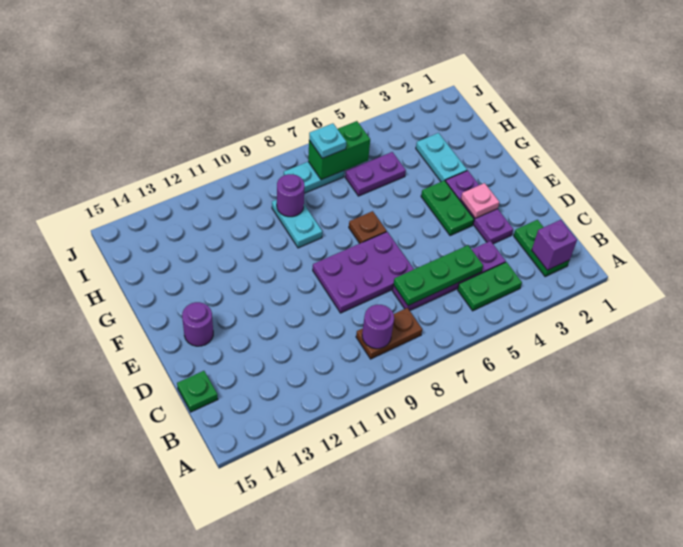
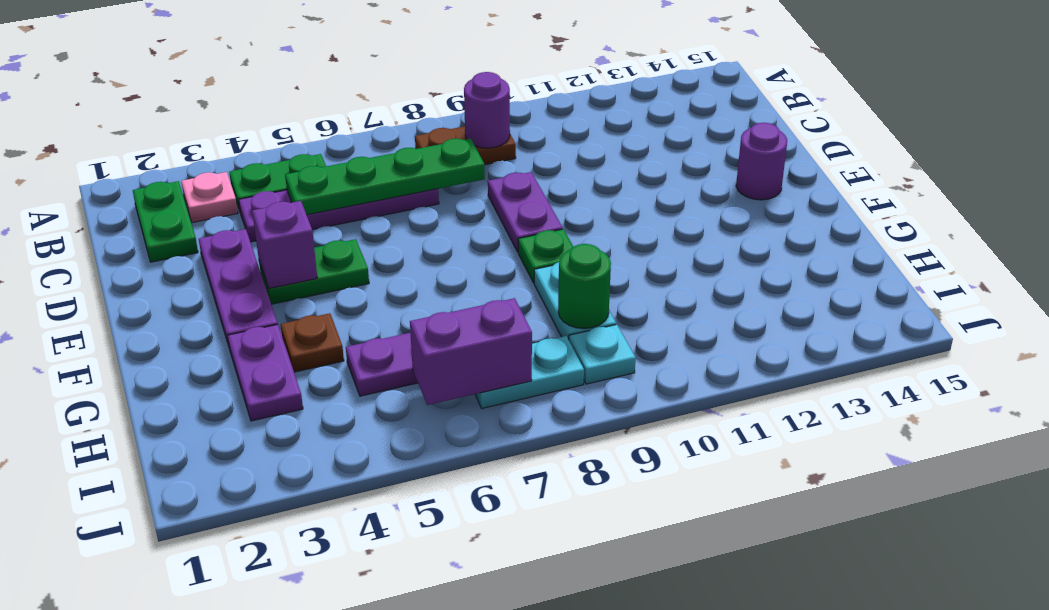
purple brick B2 level 2 -> purple brick E4 level 2
green plate C5:C7 level 2 -> green plate C5:C8 level 2
green plate C15 level 1 -> green plate F9 level 1
purple plate D7:E9 level 1 -> purple plate D9:E9 level 1
pink plate E3 level 2 -> pink plate B3 level 1
green plate E4:F4 level 1 -> green plate E4:E5 level 1
brown plate F7 level 1 -> brown plate G4 level 1
cyan plate G3:H3 level 1 -> purple plate G3:H3 level 1
purple round brick H9 level 2 -> green round brick H9 level 2
green brick I6:I7 level 2 -> purple brick I6:I7 level 2
cyan plate I7 level 3 -> cyan plate I9 level 1

